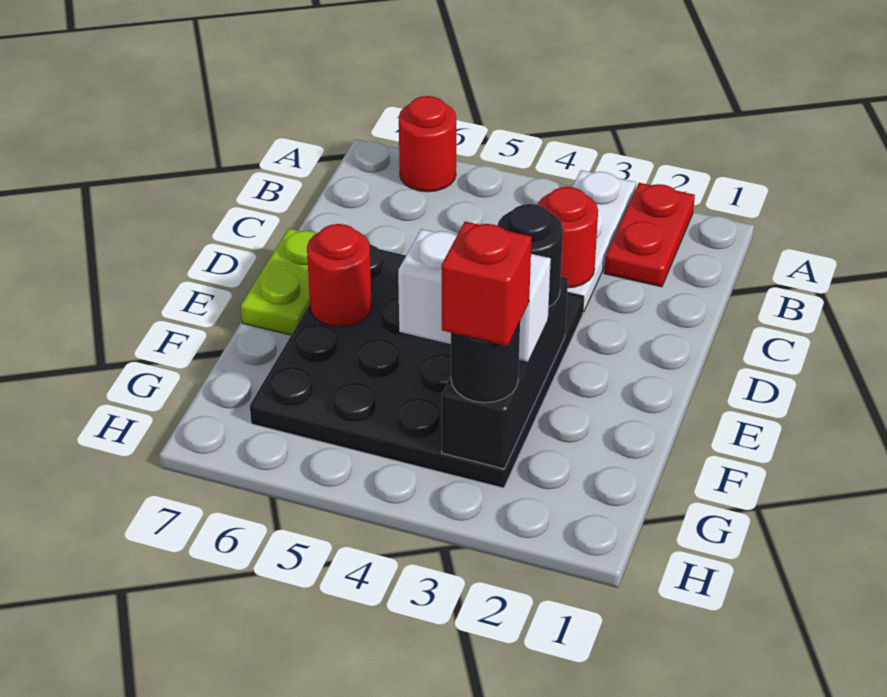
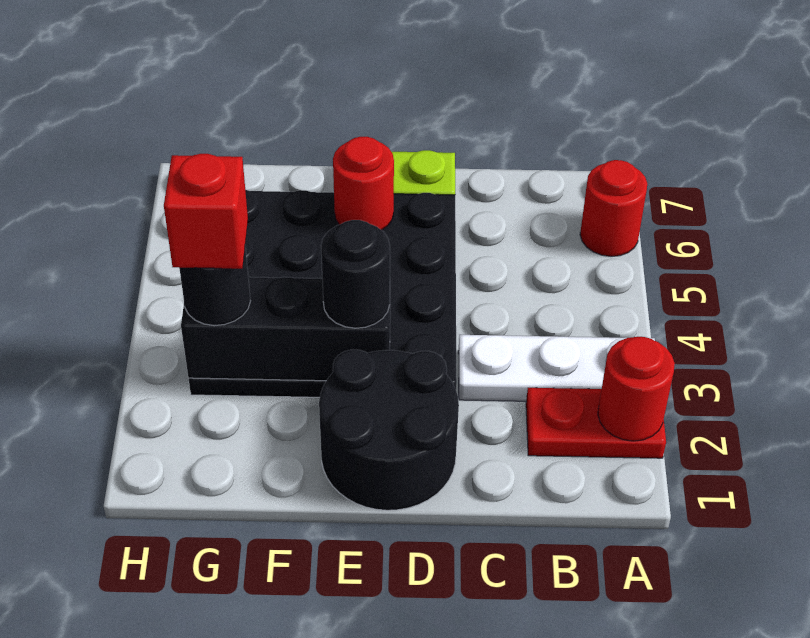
red round brick C3 level 2 -> red round brick A2 level 2
none -> black round brick D1:E2 level 1
white brick F3:F4 level 3 -> none

